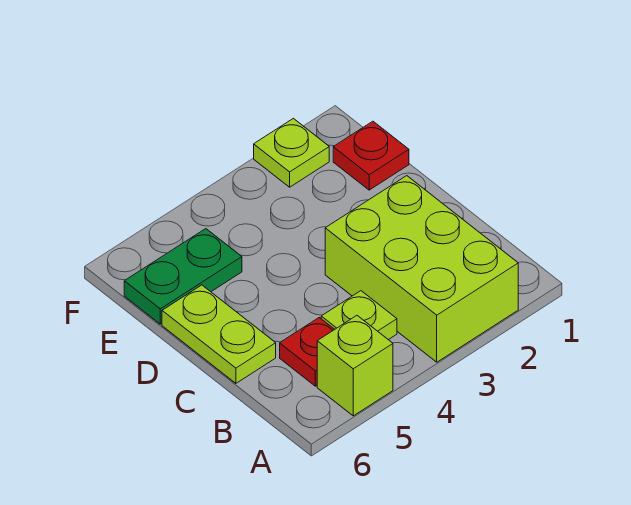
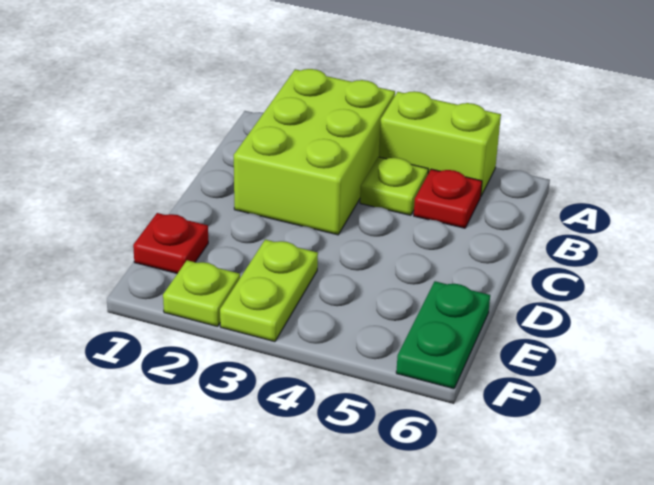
lime brick A5 level 1 -> lime brick A4:A5 level 1
lime plate C6:D6 level 1 -> lime plate E3:F3 level 1
green plate E5:E6 level 1 -> green plate E6:F6 level 1

